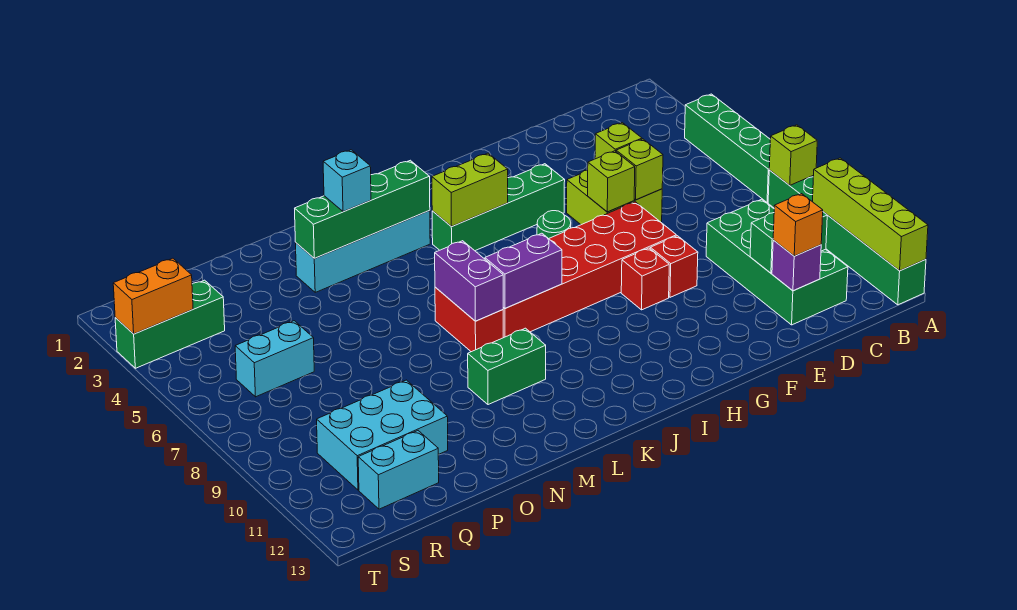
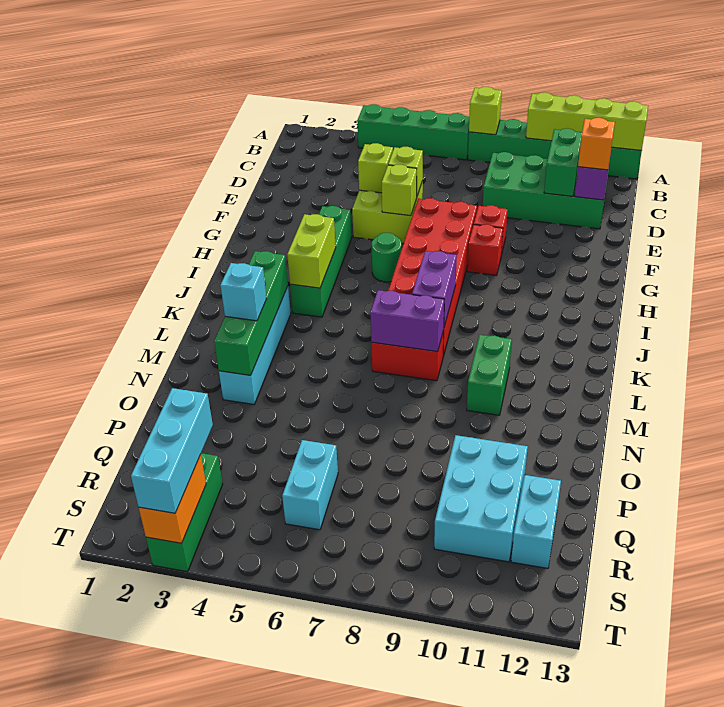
none -> cyan brick R3:T3 level 3

